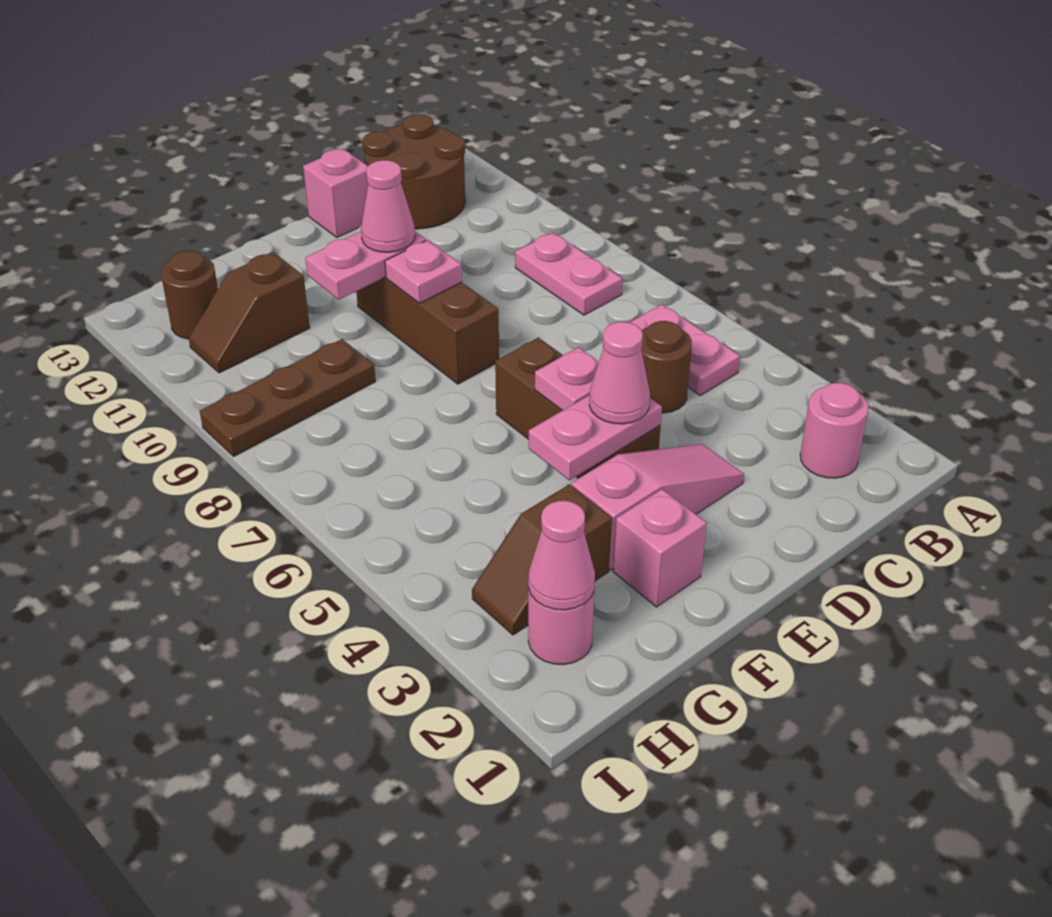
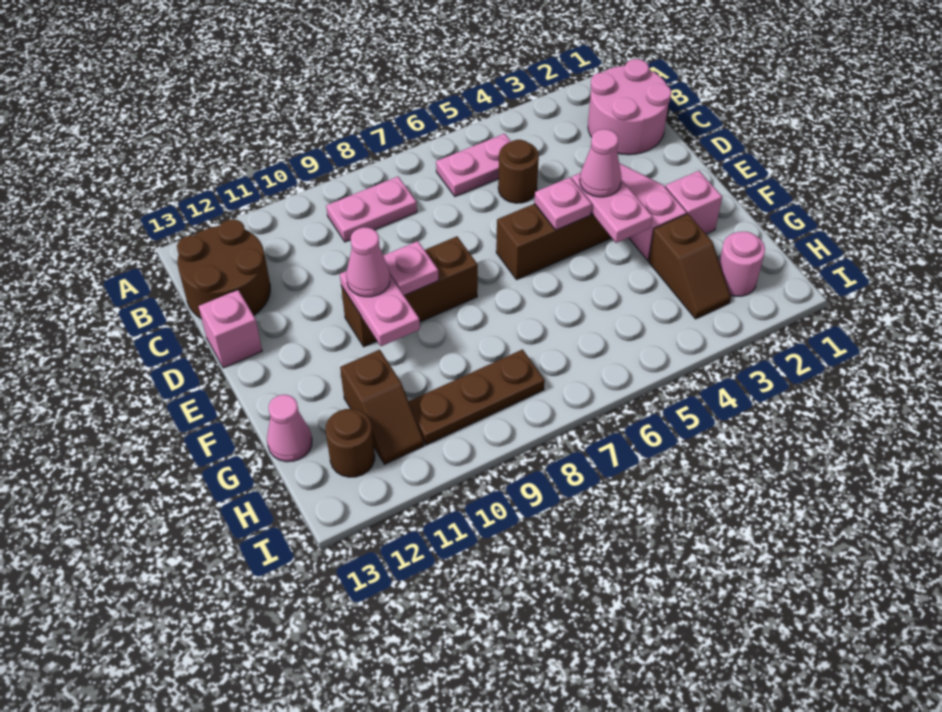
pink round brick B2 level 1 -> pink round brick B1:C2 level 1
brown plate G9:I9 level 1 -> brown plate H8:H10 level 1
pink cone H2 level 2 -> pink cone G13 level 1

